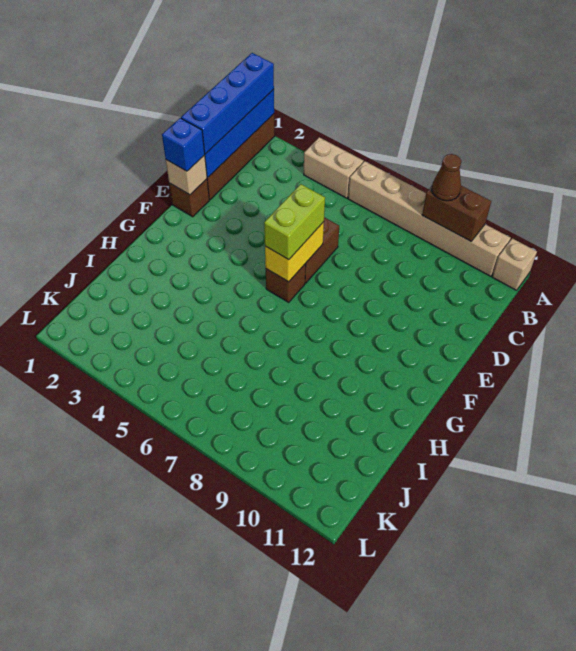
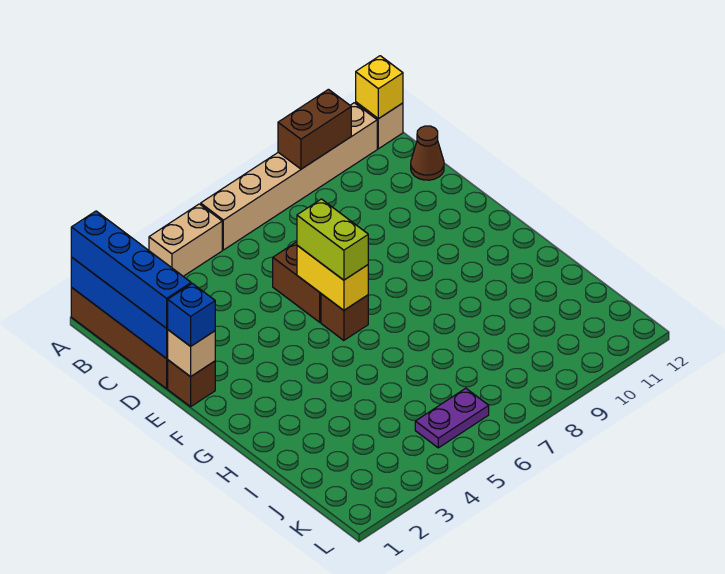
brown cone A9 level 3 -> brown cone C12 level 1
none -> yellow brick A12 level 2
none -> purple plate K5:K6 level 1

